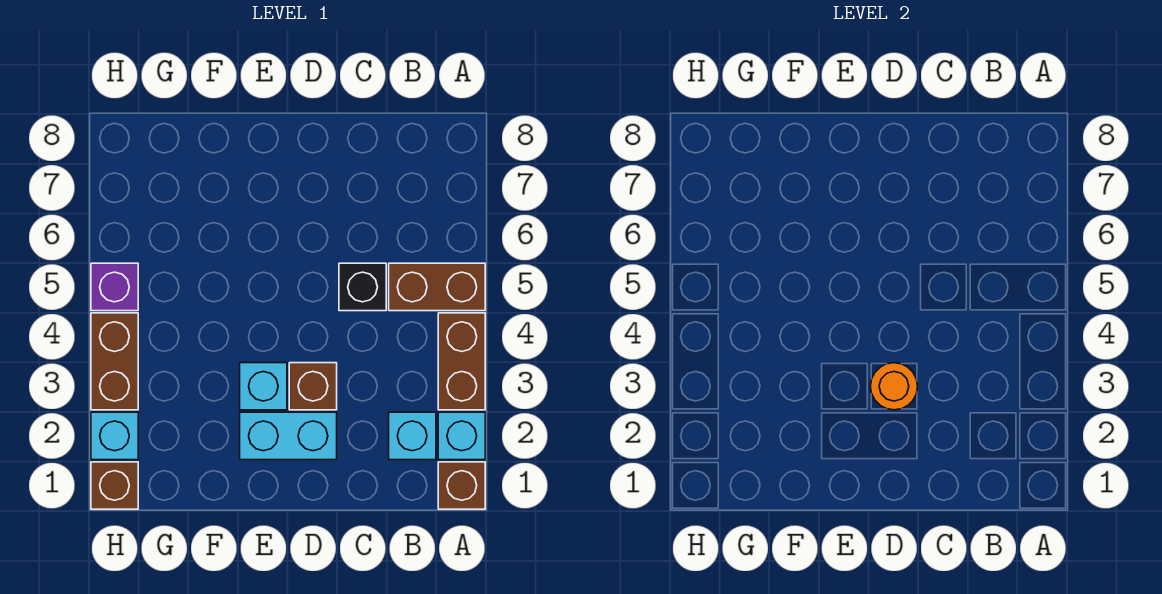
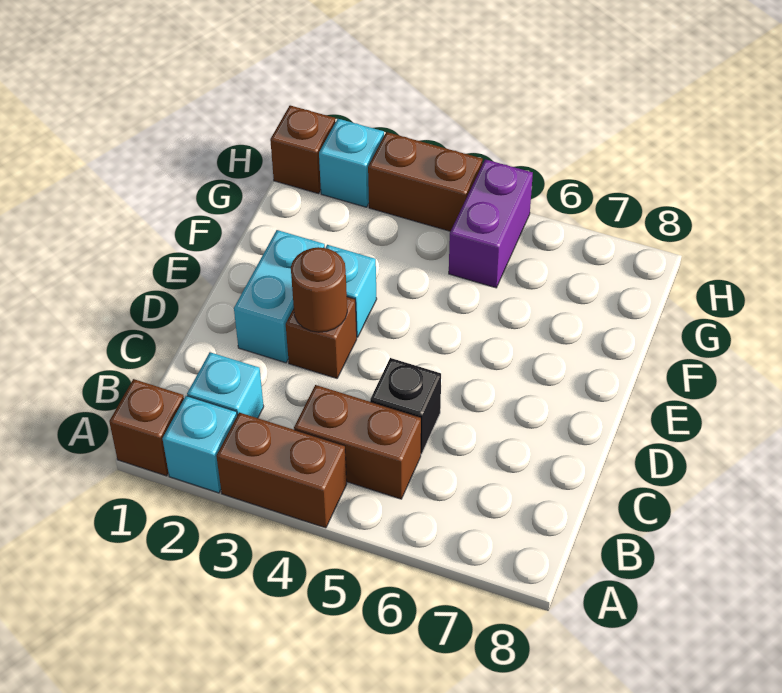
brown brick A5:B5 level 1 -> brown brick B4:B5 level 1
orange round brick D3 level 2 -> brown round brick D3 level 2
purple brick H5 level 1 -> purple brick G5:H5 level 1

